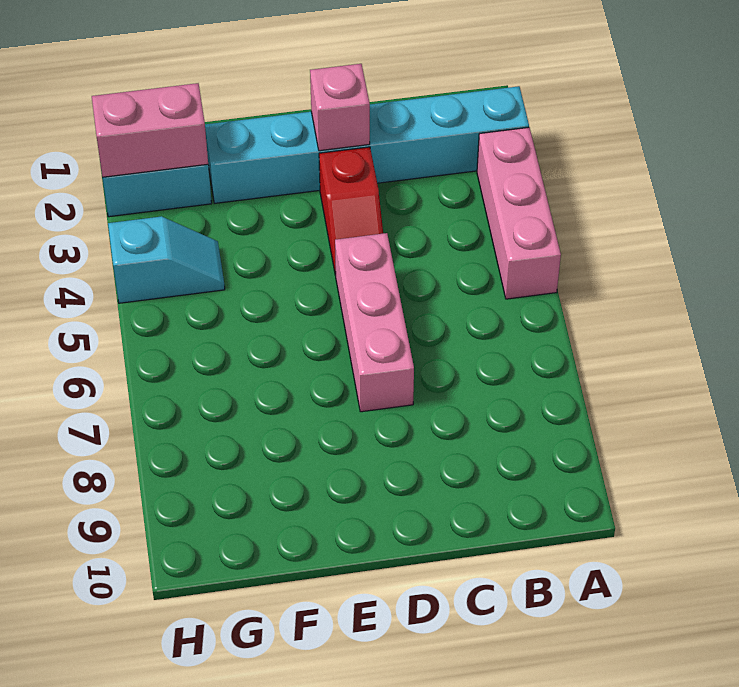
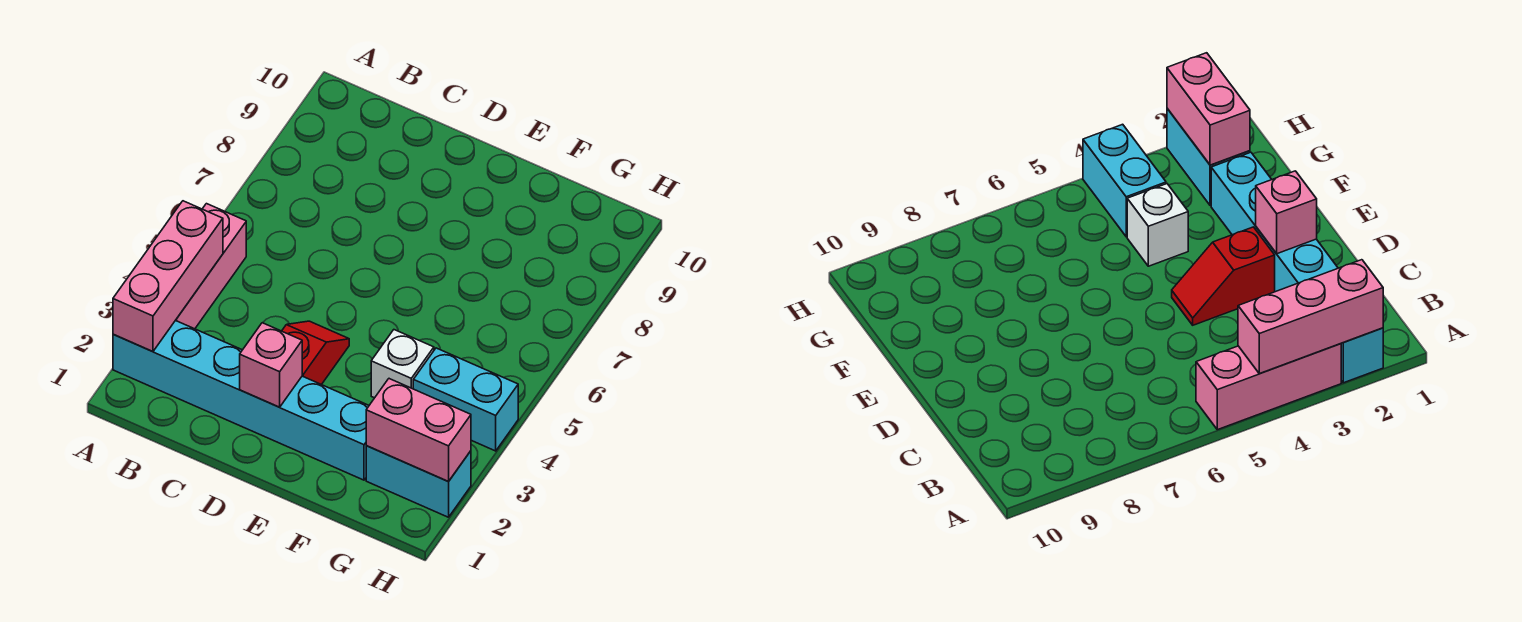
pink brick D5:D7 level 1 -> pink brick A2:A4 level 2
none -> white brick F4 level 1
cyan slope G4:H4 level 1 top H -> cyan brick G4:H4 level 1

